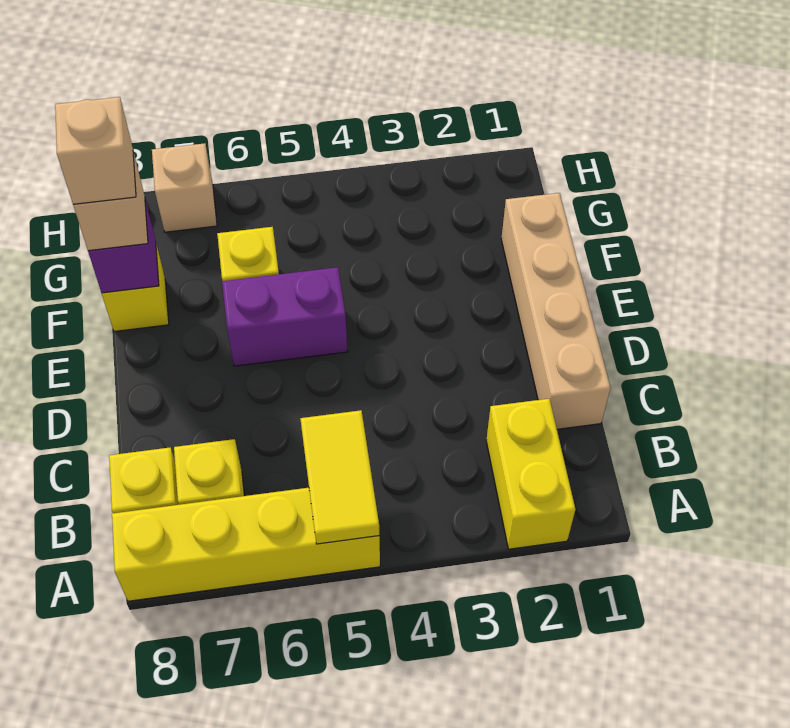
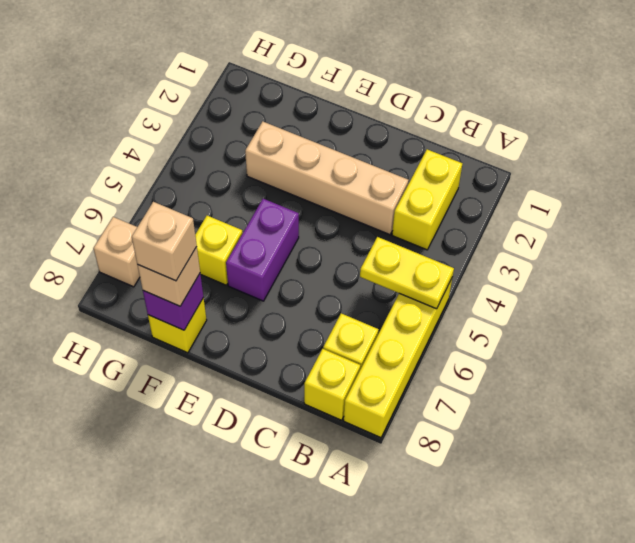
yellow brick A2:B2 level 1 -> yellow brick B2:B3 level 1
yellow tile A5:B5 level 2 -> yellow plate A5:B5 level 2
tan brick C1:F1 level 1 -> tan brick C3:F3 level 1

